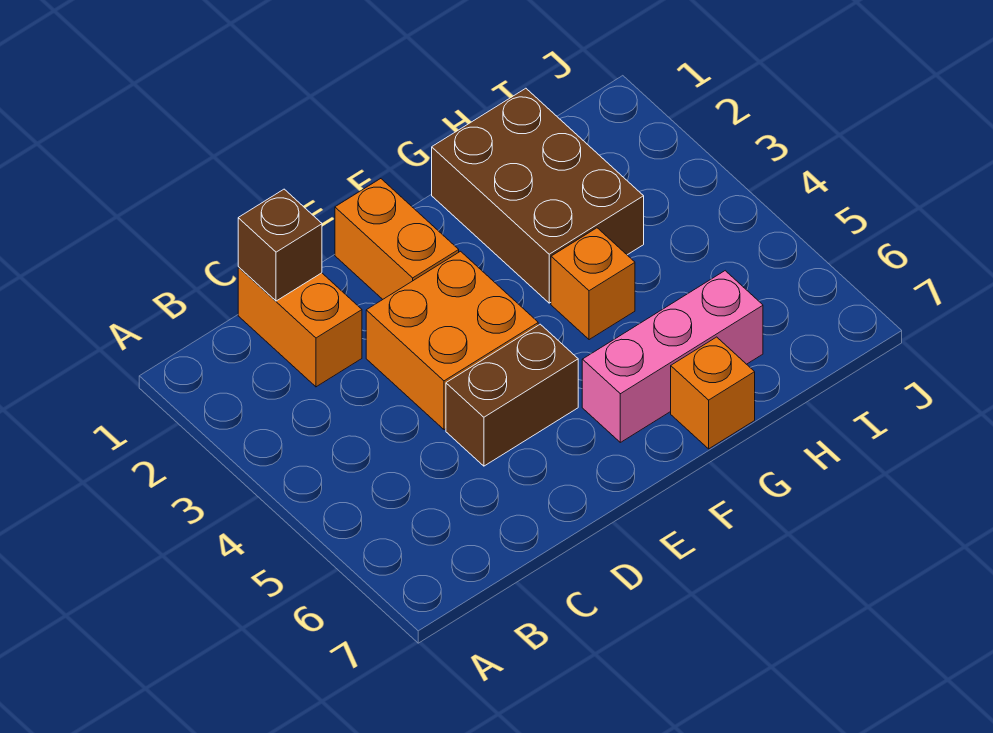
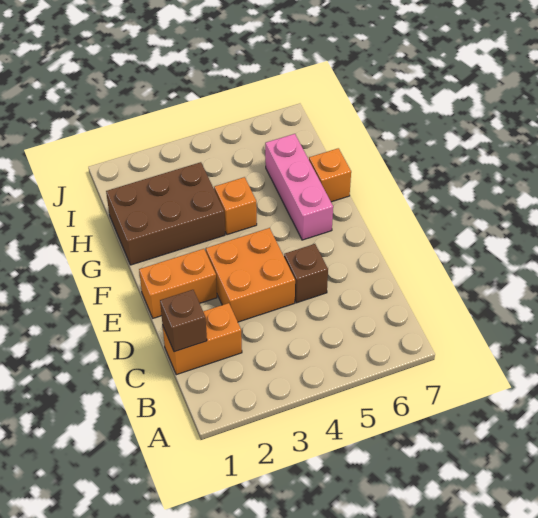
brown brick D5:E5 level 1 -> brown brick D5 level 1

